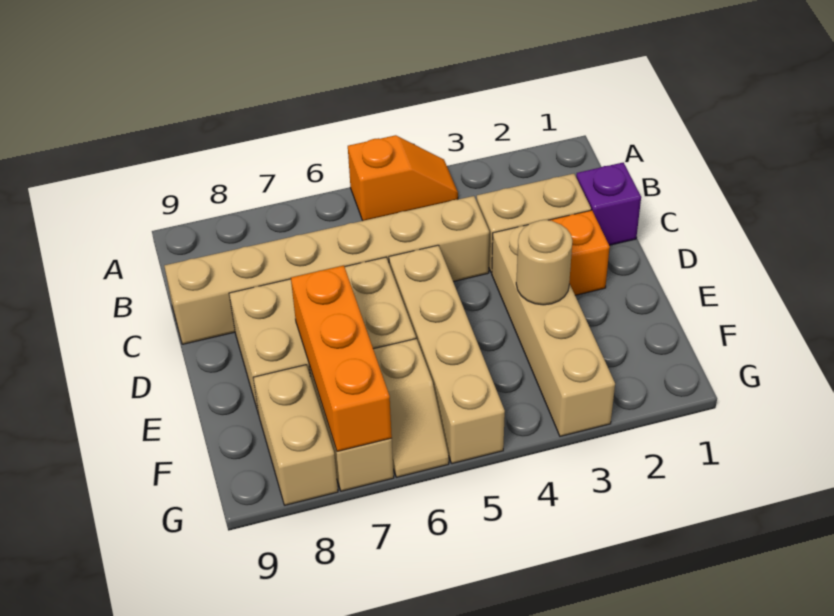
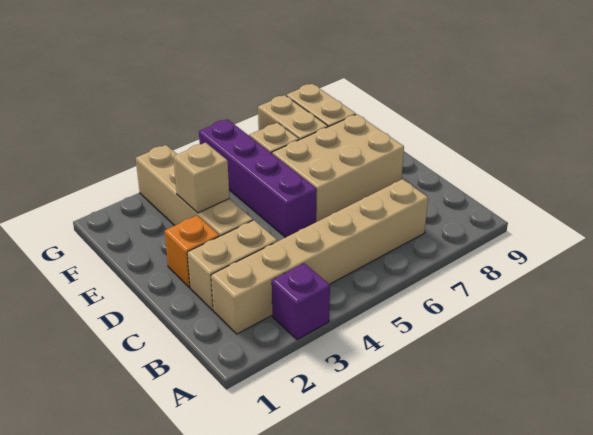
orange slope A4:A5 level 1 top 5 -> none
purple brick C1 level 1 -> purple brick A3 level 1
tan brick C4:C9 level 1 -> tan brick B2:B7 level 1
tan brick D5:G5 level 1 -> purple brick D5:G5 level 1
tan round brick E3 level 2 -> tan brick E3 level 2
orange brick E7:G7 level 2 -> none

